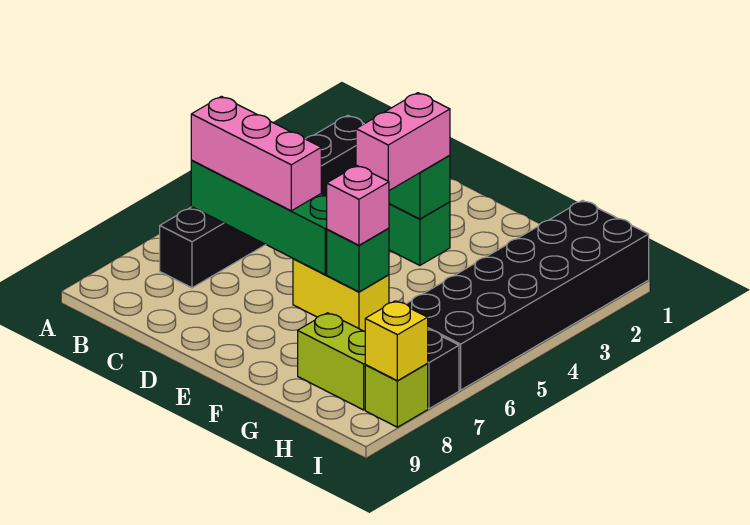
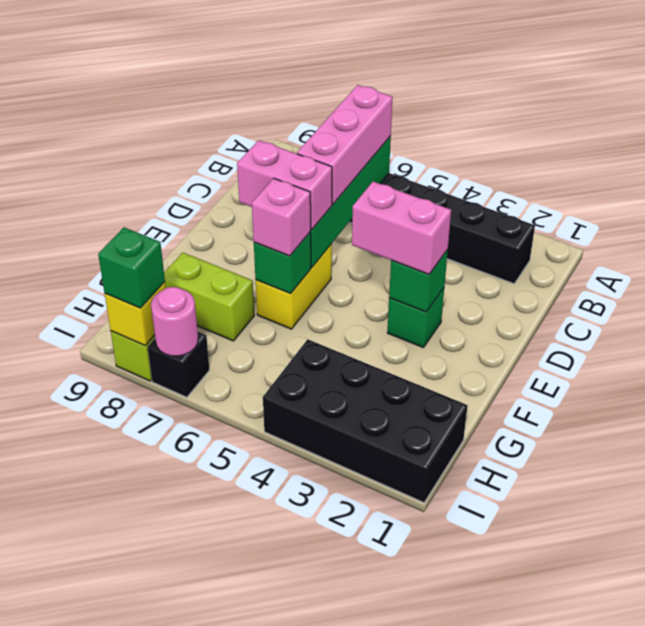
none -> pink brick E6:E7 level 3
lime brick G8:H8 level 1 -> lime brick G7:G8 level 1
black brick H1:I6 level 1 -> black brick H1:I4 level 1
none -> pink round brick I7 level 2
none -> green brick I8 level 3

